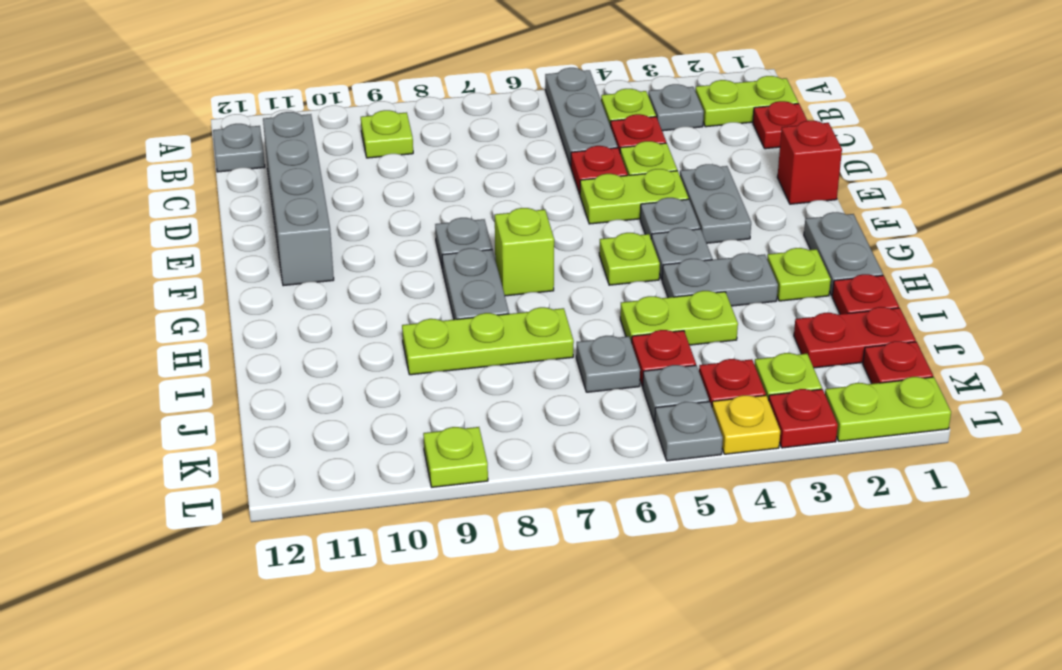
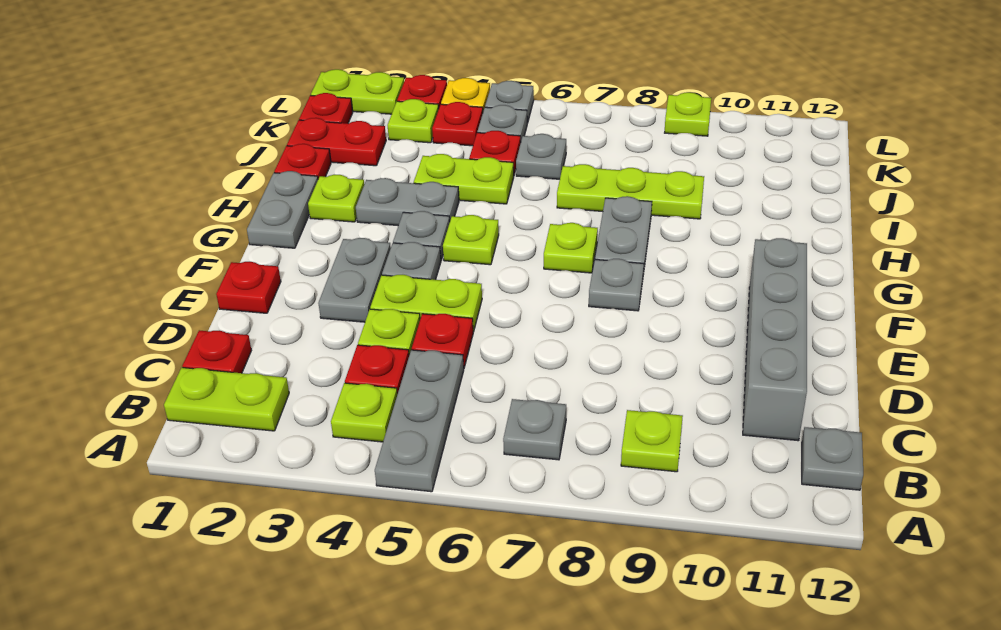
grey plate B3 level 1 -> grey plate B7 level 1
red brick E1 level 1 -> red plate E1 level 1
lime brick G7 level 1 -> lime plate G7 level 1

